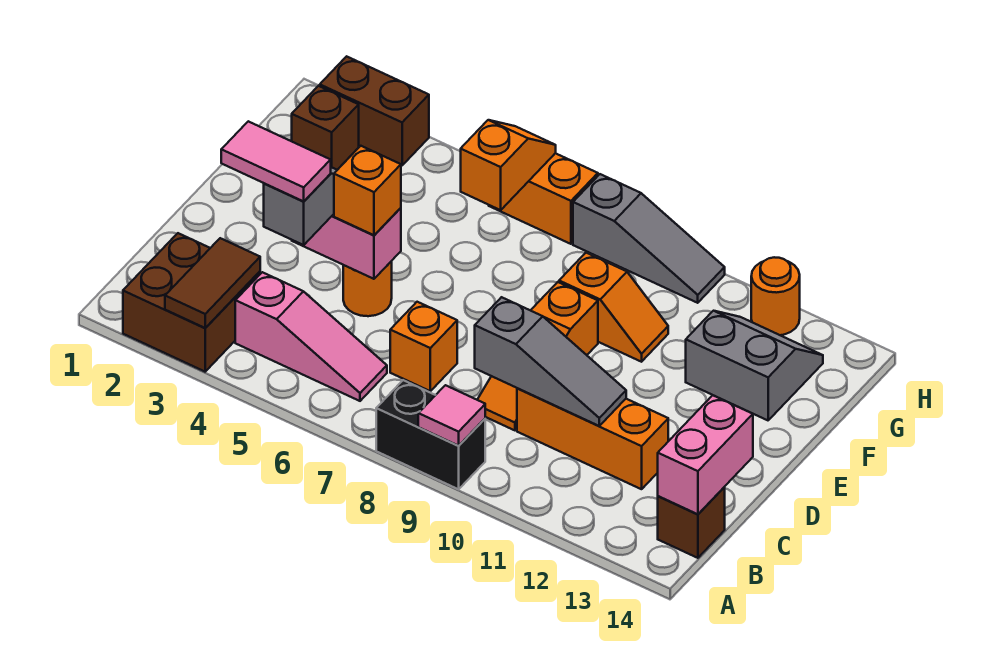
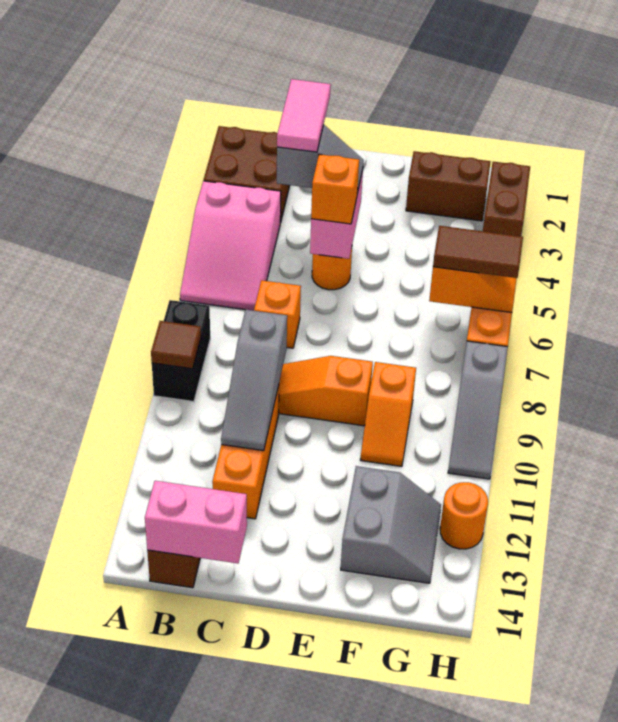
brown tile A3:B3 level 2 -> brown tile G6:H6 level 3
pink tile A9 level 2 -> brown tile A9 level 2
pink slope B4:B6 level 1 top 4 -> pink slope A4:B6 level 1 top 4
brown brick G2 level 1 -> brown brick F2:G2 level 1

